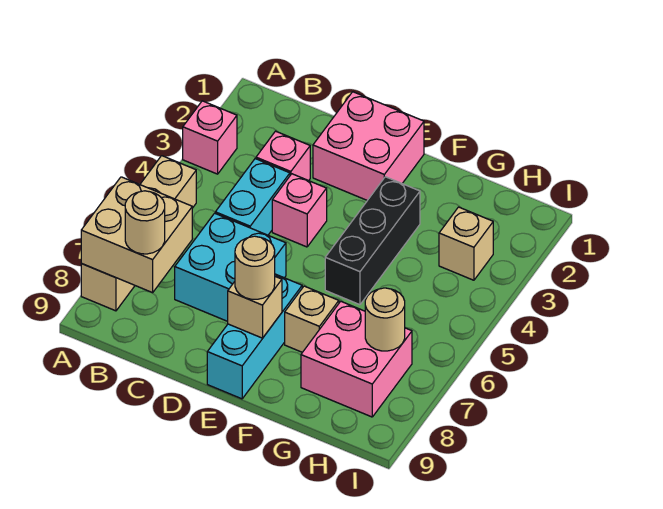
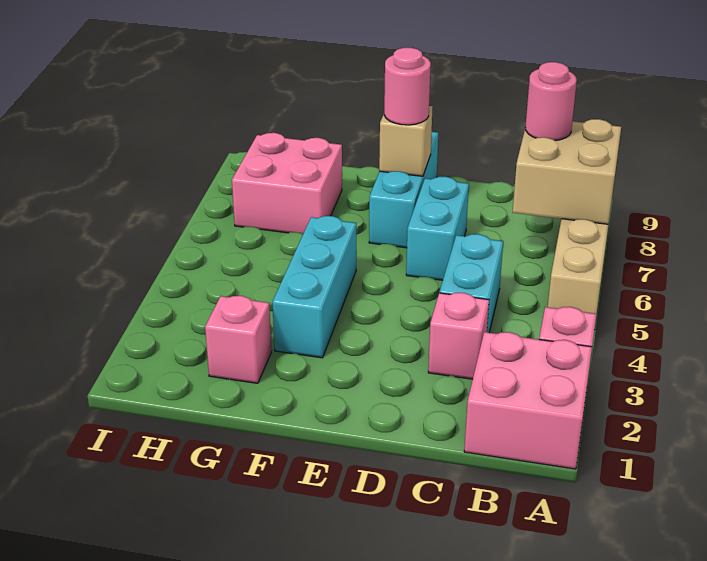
tan round brick B8 level 3 -> pink round brick B8 level 3
cyan brick C6:D7 level 1 -> cyan brick D6:D7 level 1
pink brick D1:E2 level 1 -> pink brick A1:B2 level 1
pink brick D4 level 1 -> pink brick G2 level 1
tan round brick E8 level 3 -> pink round brick E8 level 3
black brick F3:F5 level 1 -> cyan brick F3:F5 level 1
tan brick F7 level 1 -> none
tan brick H3 level 1 -> none
tan round brick H7 level 2 -> none

